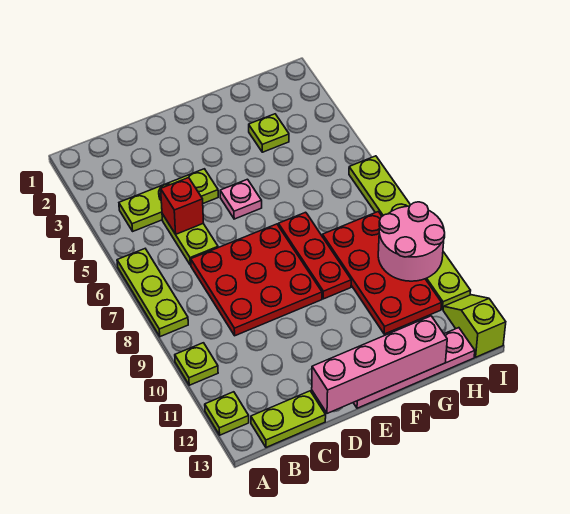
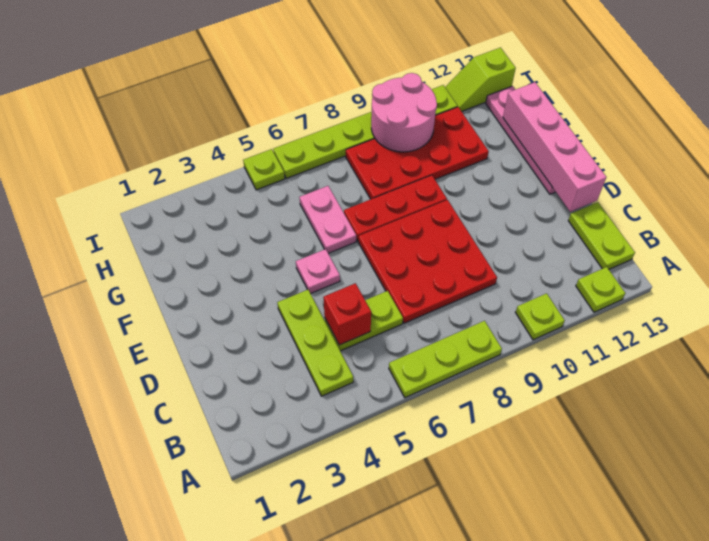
none -> pink plate F6:G6 level 1
lime plate G3 level 1 -> lime plate I5 level 1

